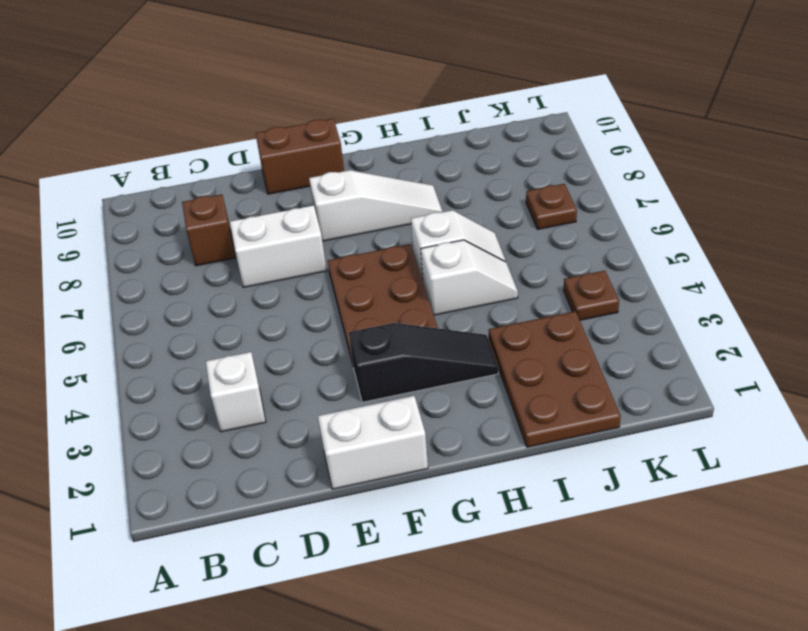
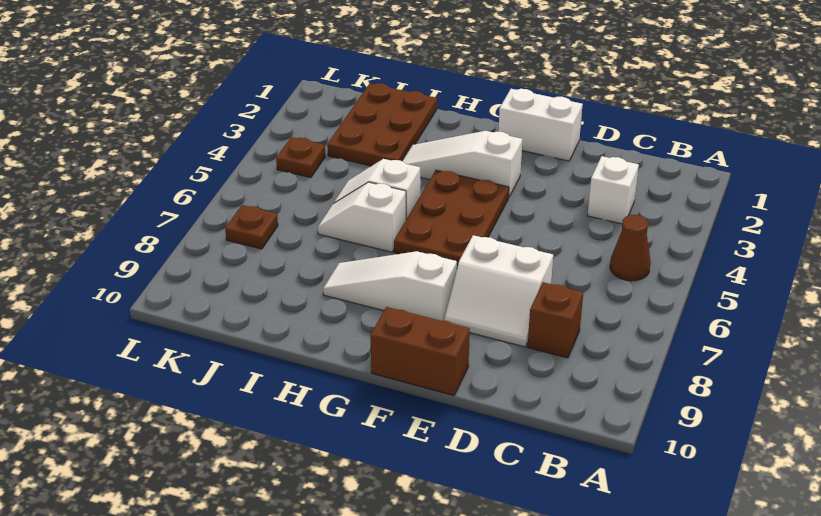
none -> brown cone B5 level 1
black slope F3:H3 level 1 top F -> white slope F3:H3 level 1 top F

